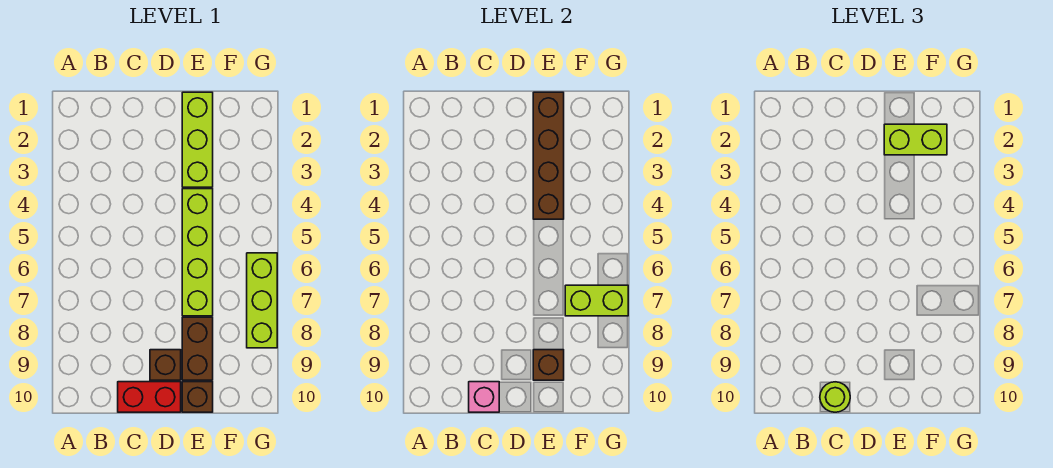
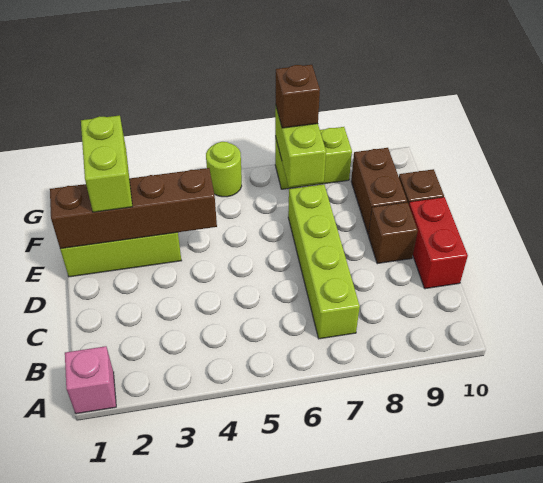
pink brick C10 level 2 -> pink brick A1 level 1
lime round brick C10 level 3 -> lime round brick G5 level 1
lime brick E4:E7 level 1 -> lime brick B7:E7 level 1
brown brick E8:E9 level 1 -> brown brick E9:F9 level 1
brown brick E9 level 2 -> brown brick G7 level 3
lime brick G6:G8 level 1 -> lime brick G7:G8 level 1

